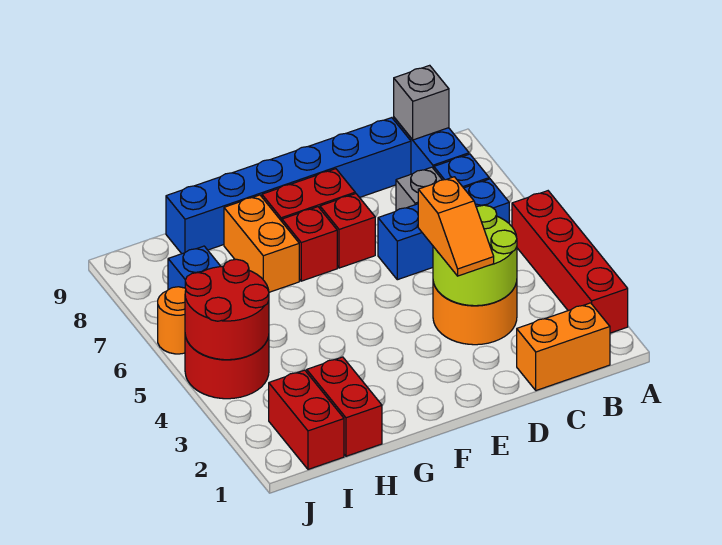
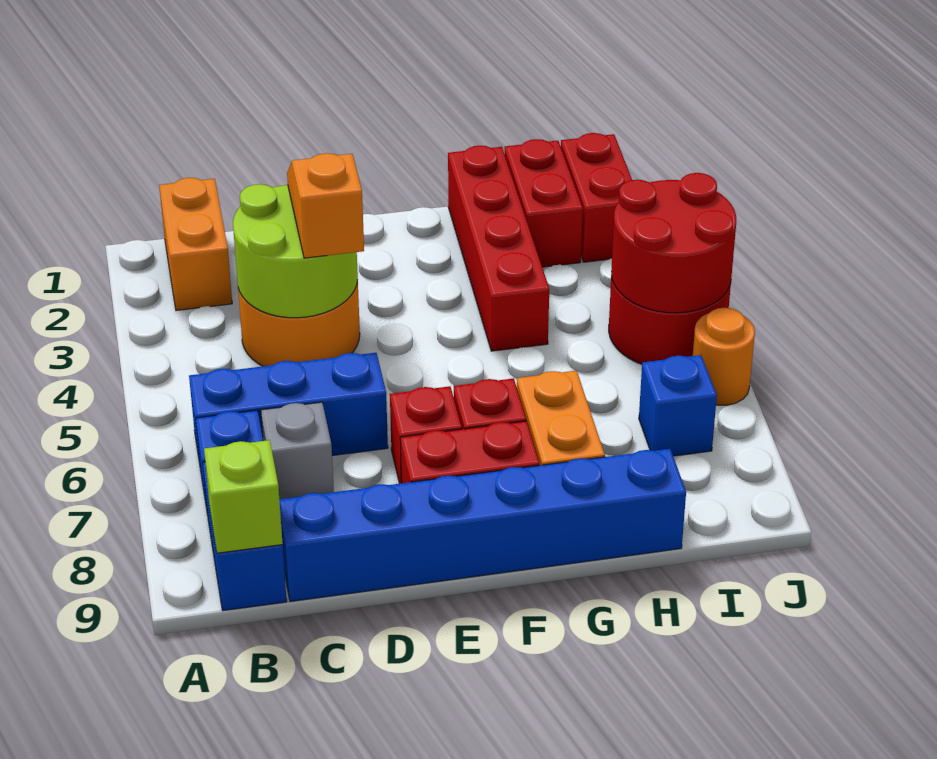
red brick A2:A5 level 1 -> red brick G1:G4 level 1
orange brick B1:C1 level 1 -> orange brick B1:B2 level 1
grey brick B9 level 2 -> lime brick B9 level 2

